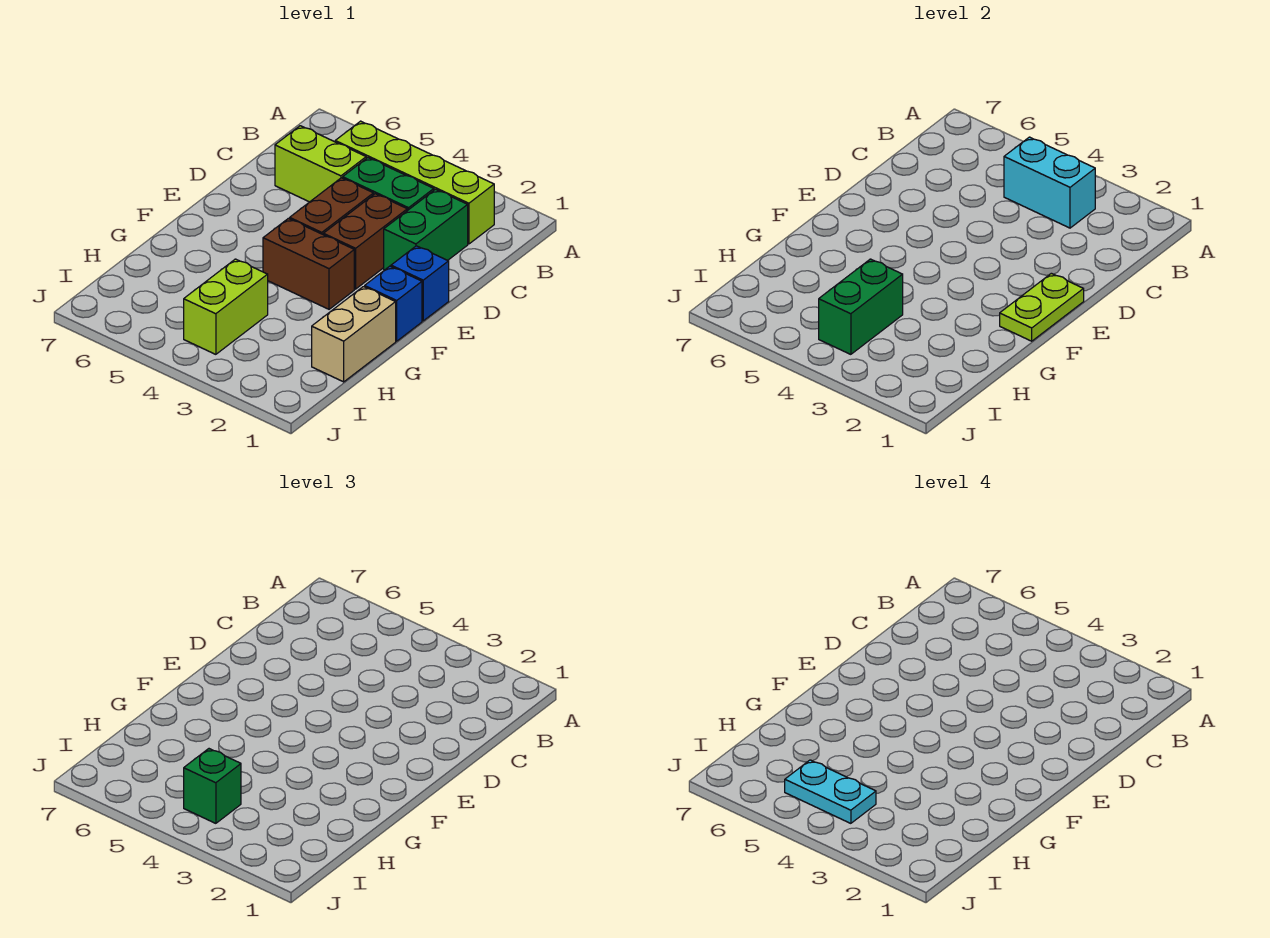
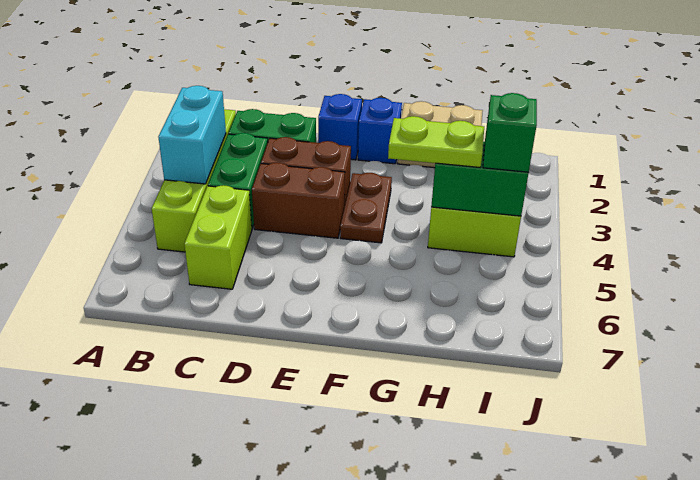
lime plate E1:F1 level 2 -> lime plate G4:H4 level 3
brown brick F3:F4 level 1 -> brown plate F3:F4 level 1
cyan plate I4:I5 level 4 -> none

